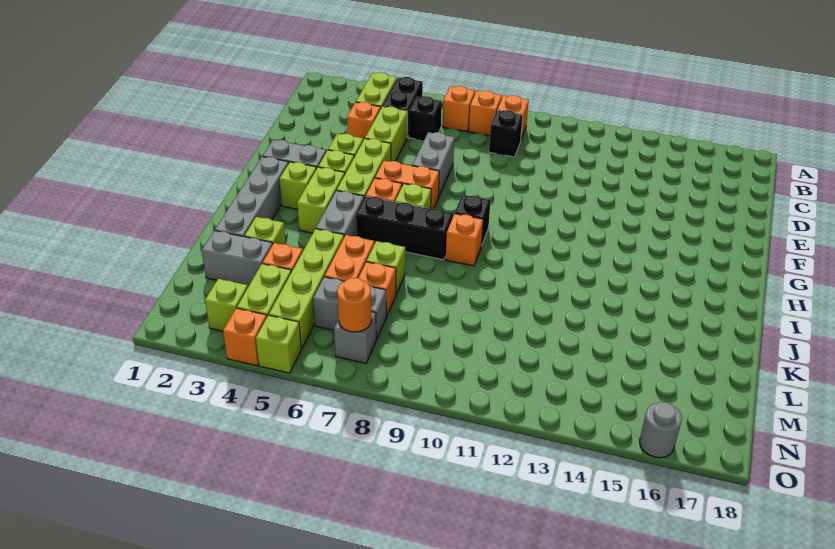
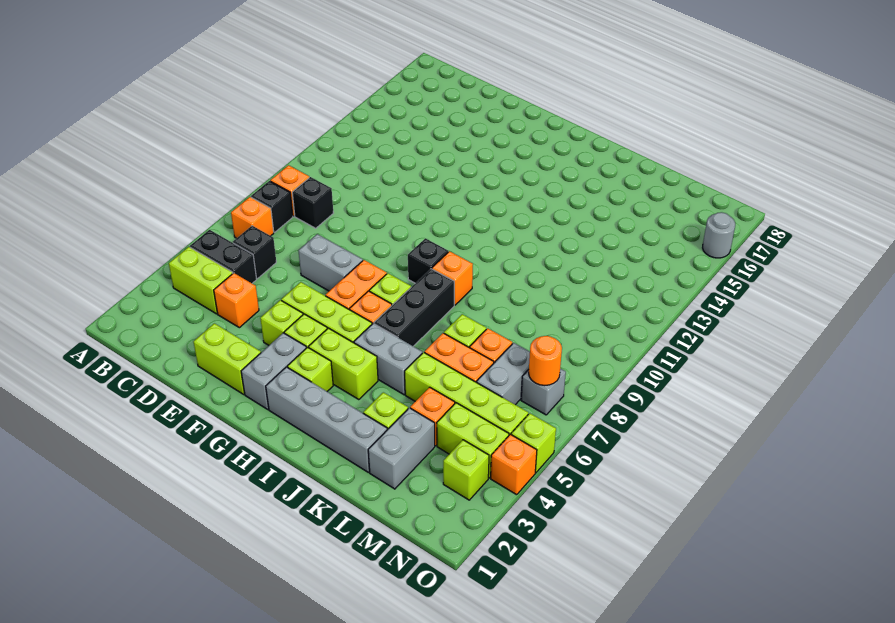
orange brick B8 level 1 -> black brick B8 level 1
lime brick D5:E5 level 1 -> lime brick E2:F2 level 1

